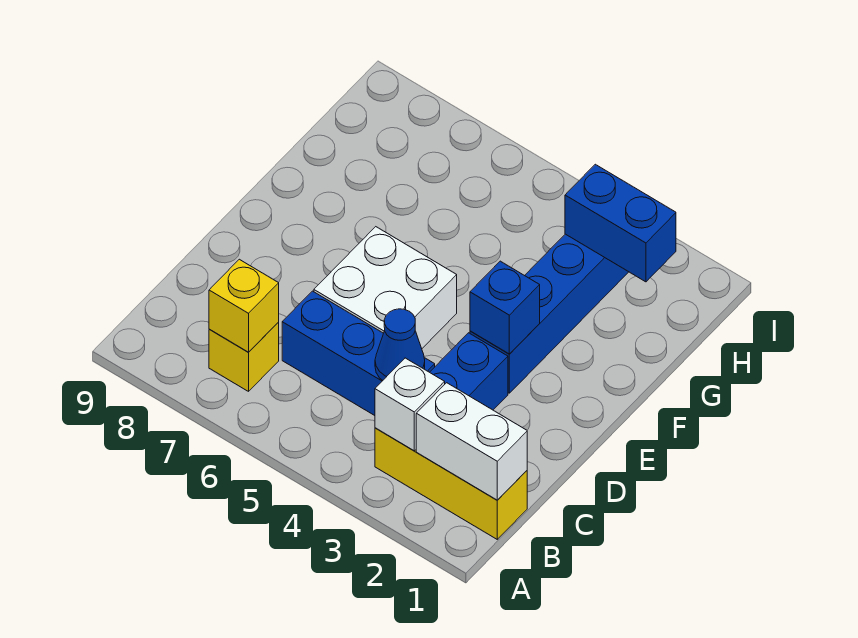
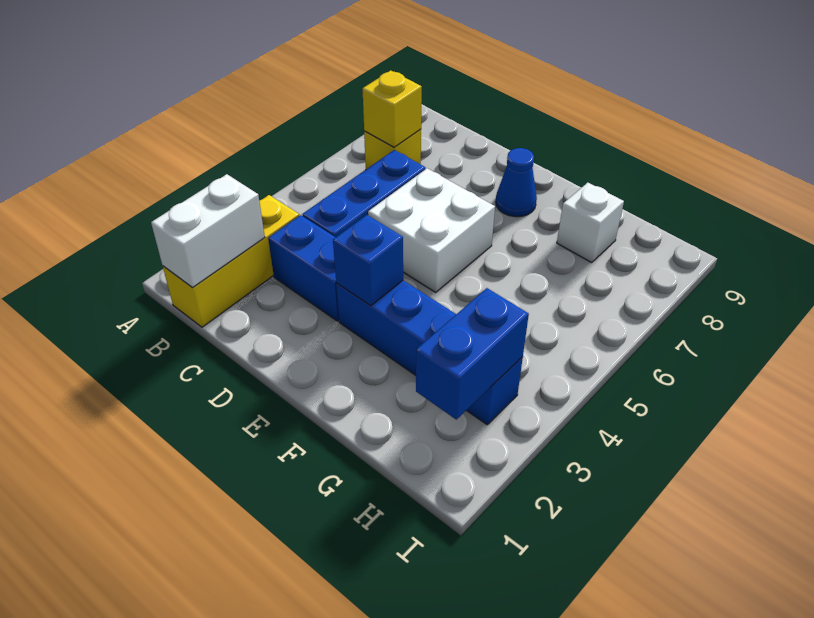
white brick B3 level 2 -> white brick G8 level 1
blue cone C4 level 2 -> blue cone E8 level 1

